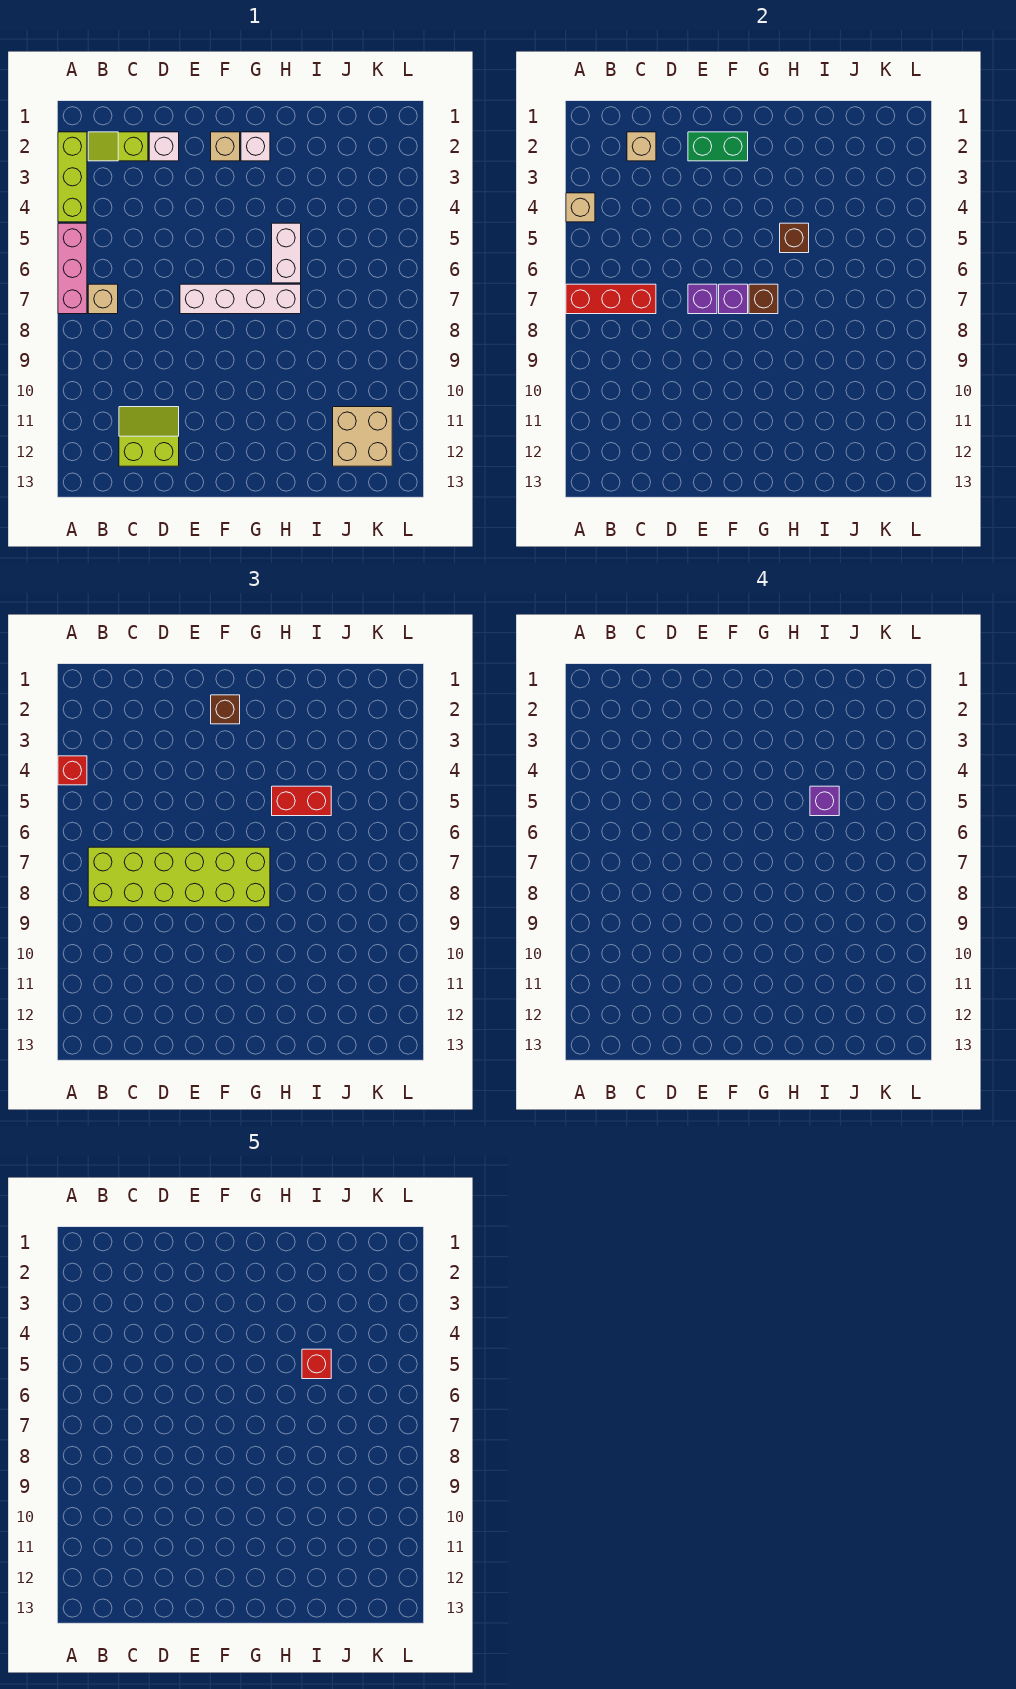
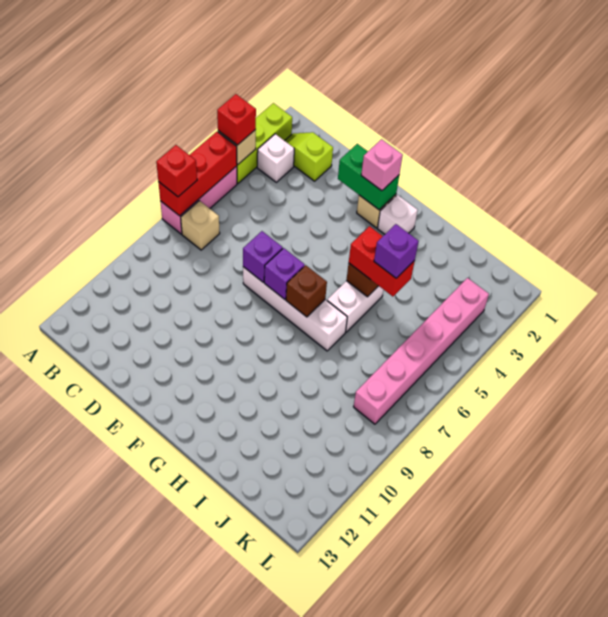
red brick A7:C7 level 2 -> red brick A5:A7 level 2
lime brick B7:G8 level 3 -> none
tan brick C2 level 2 -> none
lime slope C11:D12 level 1 top 12 -> none
white brick D2 level 1 -> white brick B3 level 1
brown brick F2 level 3 -> pink brick F2 level 3
red brick I5 level 5 -> red brick A7 level 3
tan brick J11:K12 level 1 -> none
none -> pink brick K3:K8 level 1

